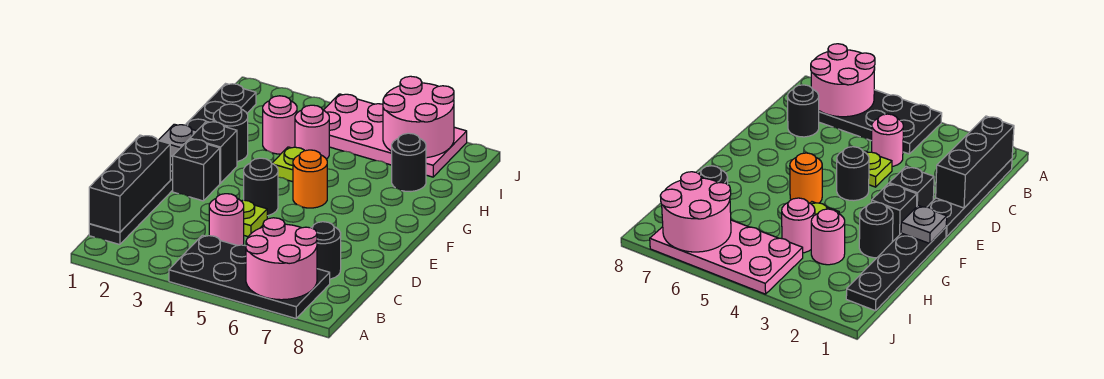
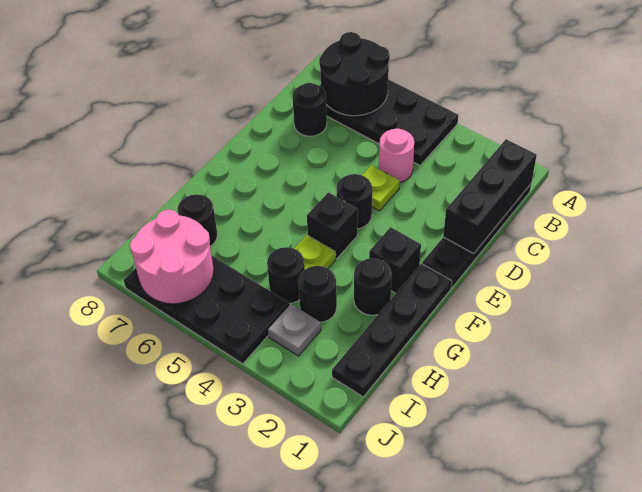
pink round brick A6:B7 level 2 -> black round brick A6:B7 level 2
black brick E2 level 1 -> black brick F4 level 1
grey plate F1 level 2 -> grey plate I3 level 1
orange round brick F5 level 1 -> none
pink round brick H3 level 1 -> black round brick H3 level 1
pink round brick H4 level 1 -> black round brick H4 level 1
pink plate I4:J7 level 1 -> black plate I4:J7 level 1

